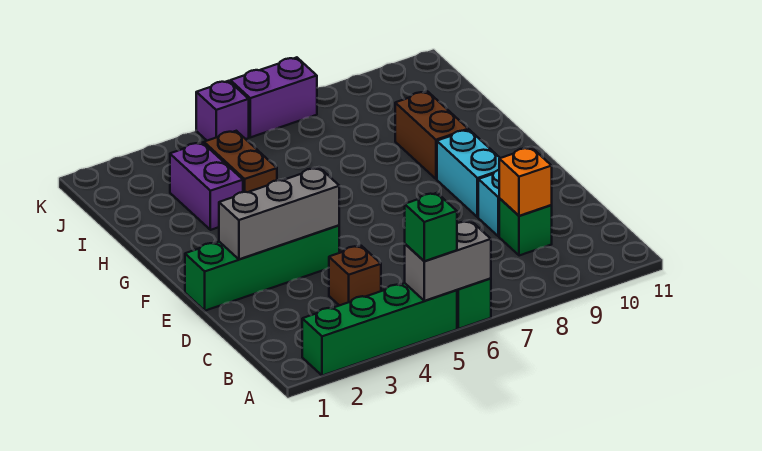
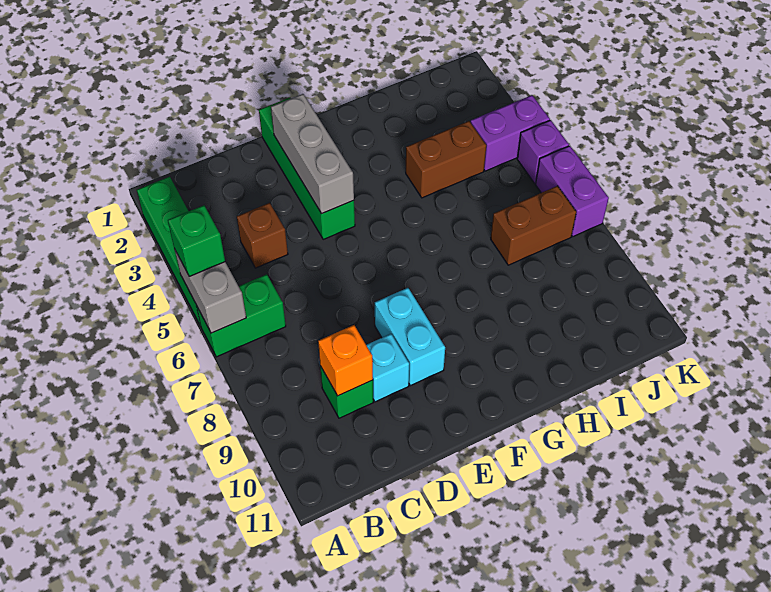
cyan brick E9:F9 level 1 -> cyan brick E8:E9 level 1
brown brick G9:H9 level 1 -> brown brick I7:J7 level 1
purple brick H3:I3 level 1 -> purple brick J4:K4 level 1

